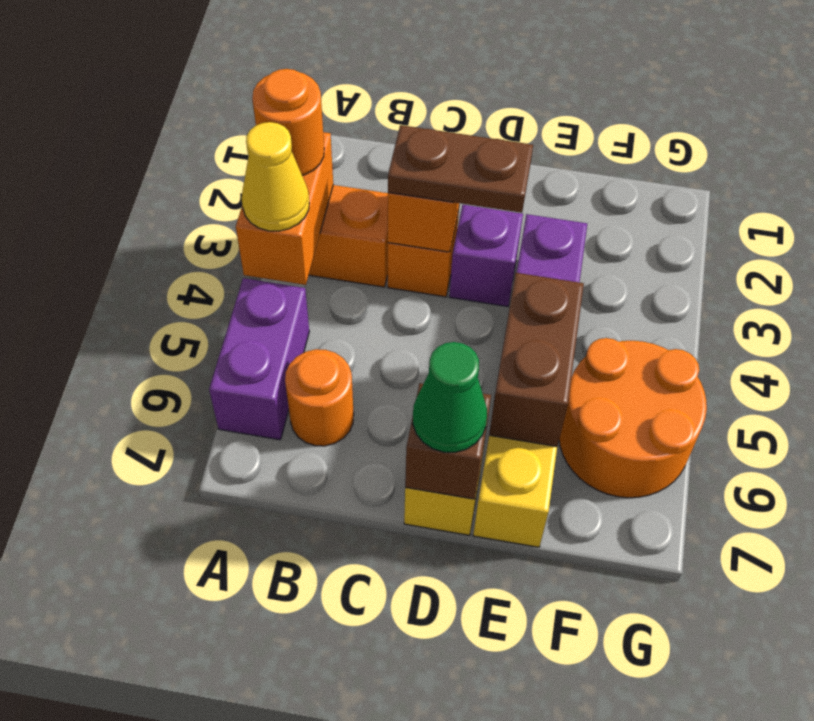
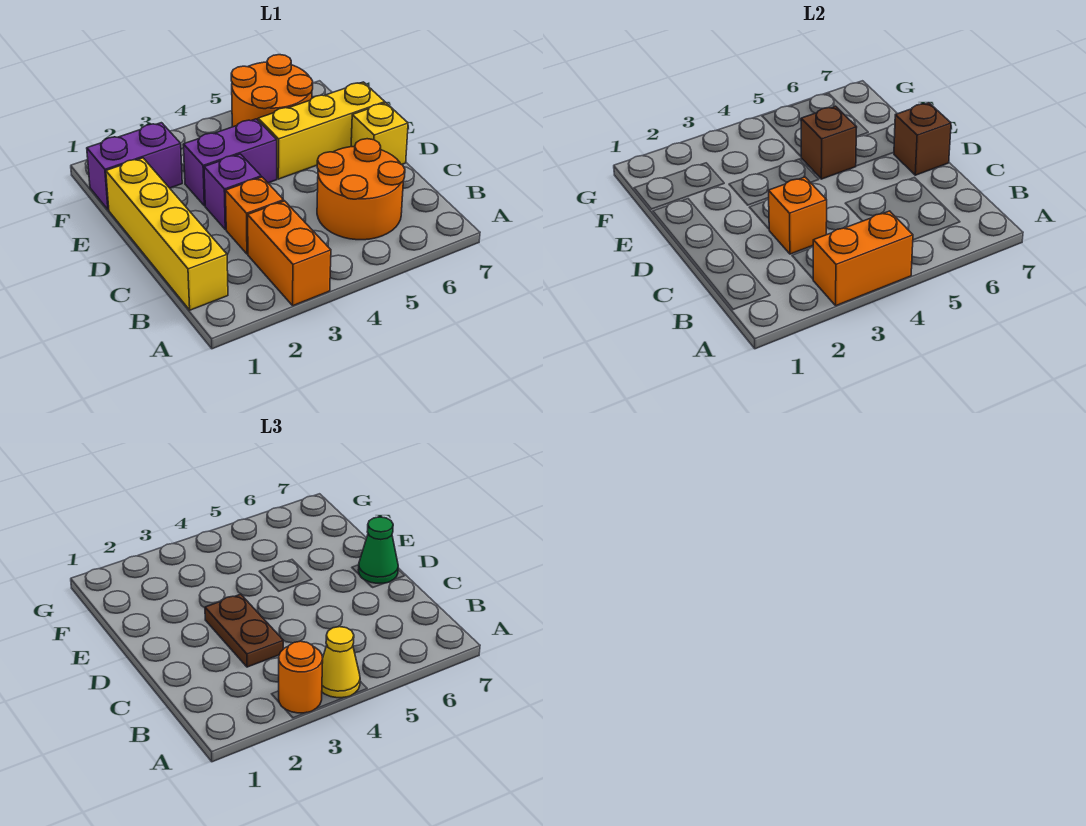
purple brick A5:A6 level 1 -> purple brick F1:F2 level 1
none -> yellow brick B1:E1 level 1
orange round brick B6 level 1 -> orange round brick B5:C6 level 1
brown brick E5:E6 level 2 -> brown brick E5 level 2

